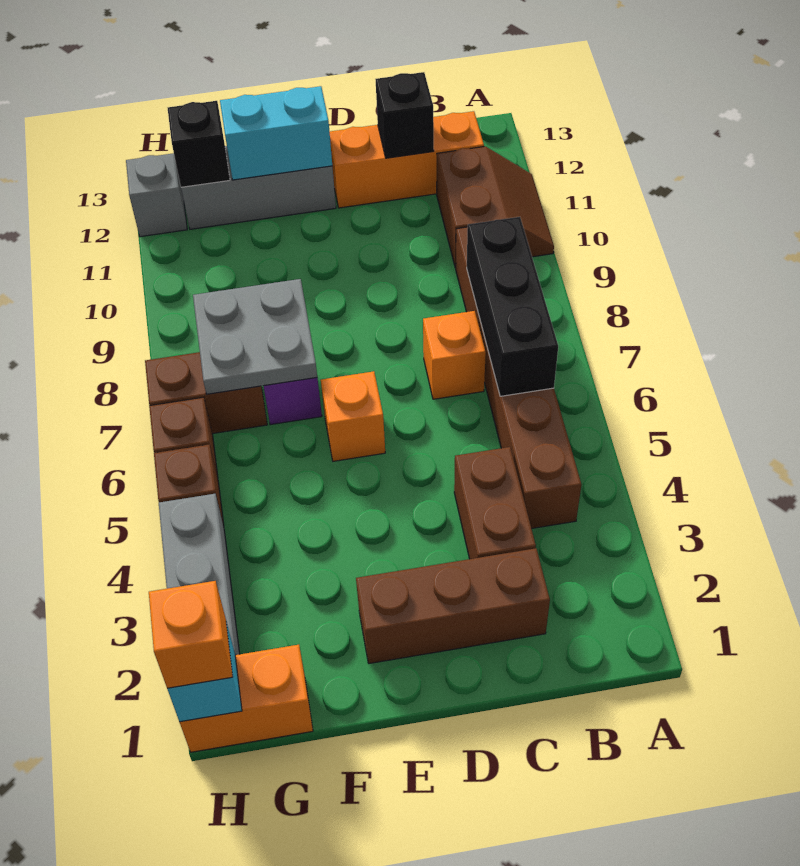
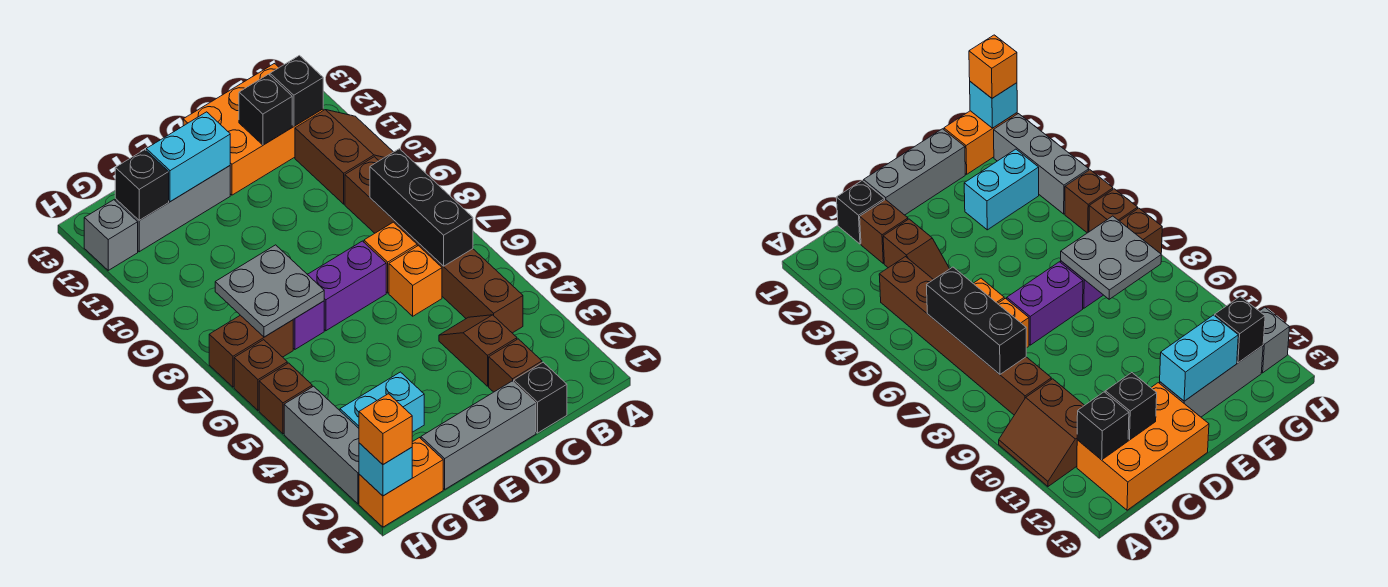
orange brick B12:D12 level 1 -> orange brick B12:D13 level 1
none -> black brick B12 level 2
none -> black brick C1 level 1
brown brick C2:E2 level 1 -> brown brick C2 level 1
brown brick C3:C4 level 1 -> brown slope C3:C4 level 1 top 3
none -> grey brick D1:F1 level 1
none -> purple brick D7:E7 level 1
orange brick E6 level 1 -> orange brick C6 level 1
none -> cyan brick F3:G3 level 1

